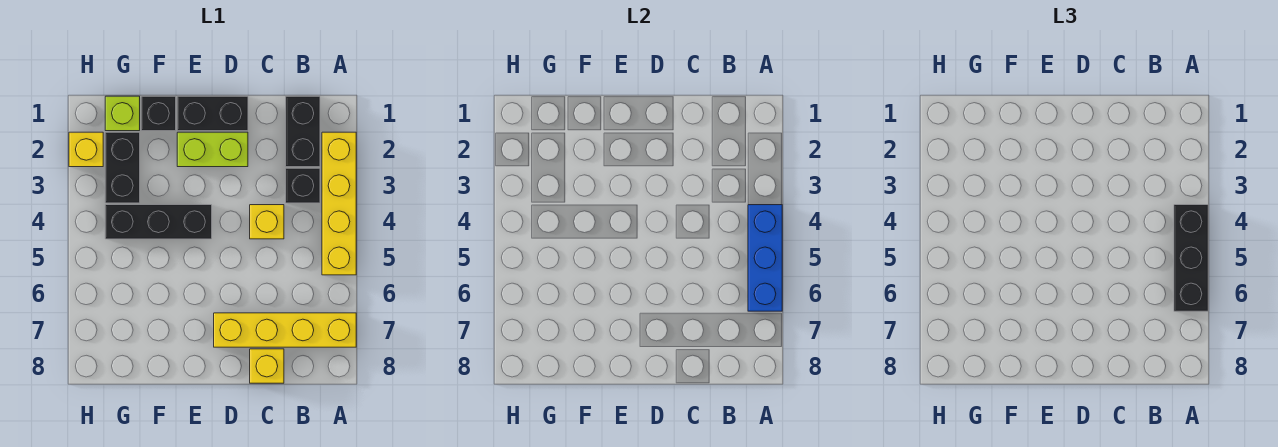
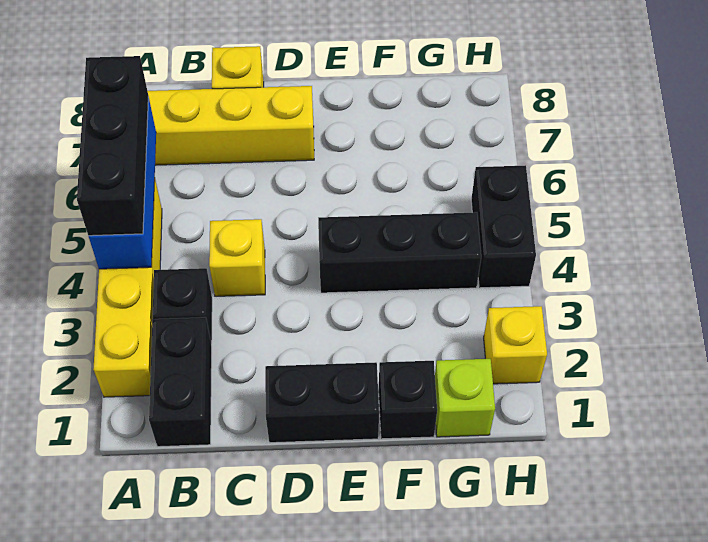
lime brick D2:E2 level 1 -> none
black brick G2:G3 level 1 -> black brick H4:H5 level 1

